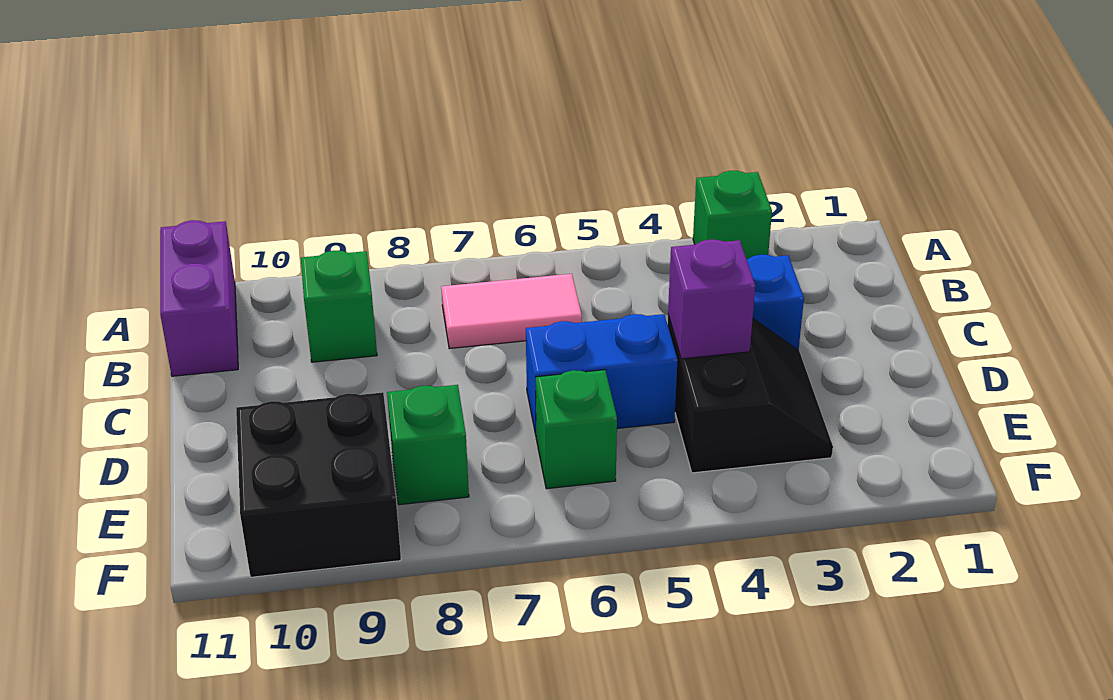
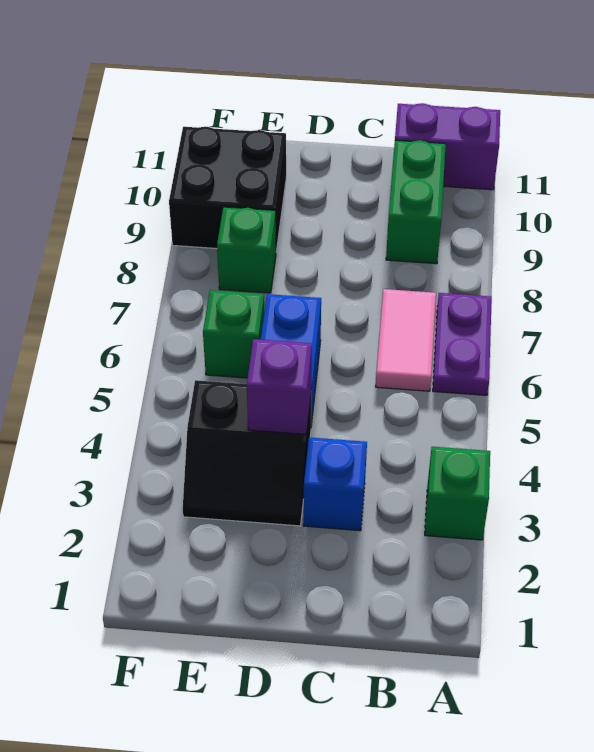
none -> purple plate A6:A7 level 1
green brick B9 level 1 -> green brick B9:B10 level 1

